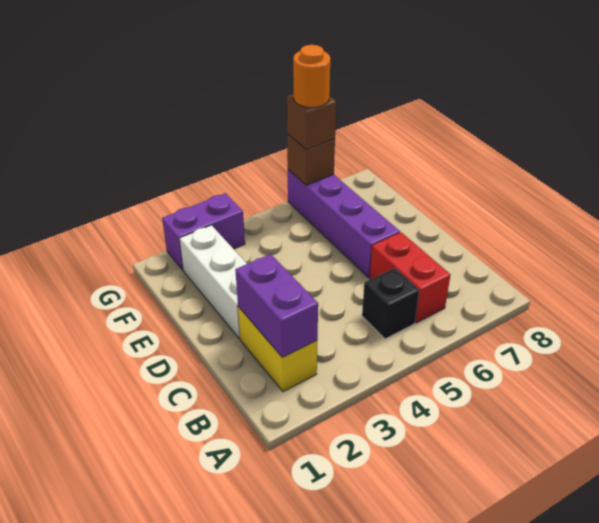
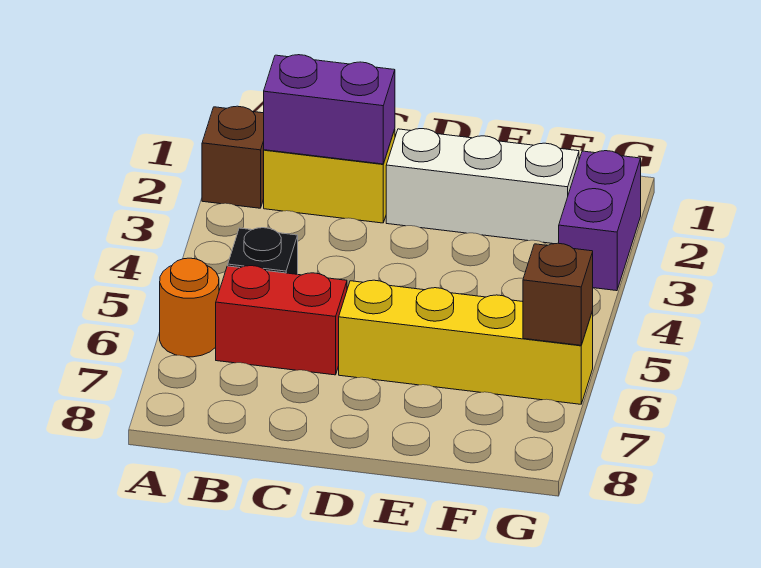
purple brick D6:G6 level 1 -> yellow brick D6:G6 level 1
brown brick G6 level 3 -> brown brick A2 level 1
orange round brick G6 level 4 -> orange round brick A6 level 1

